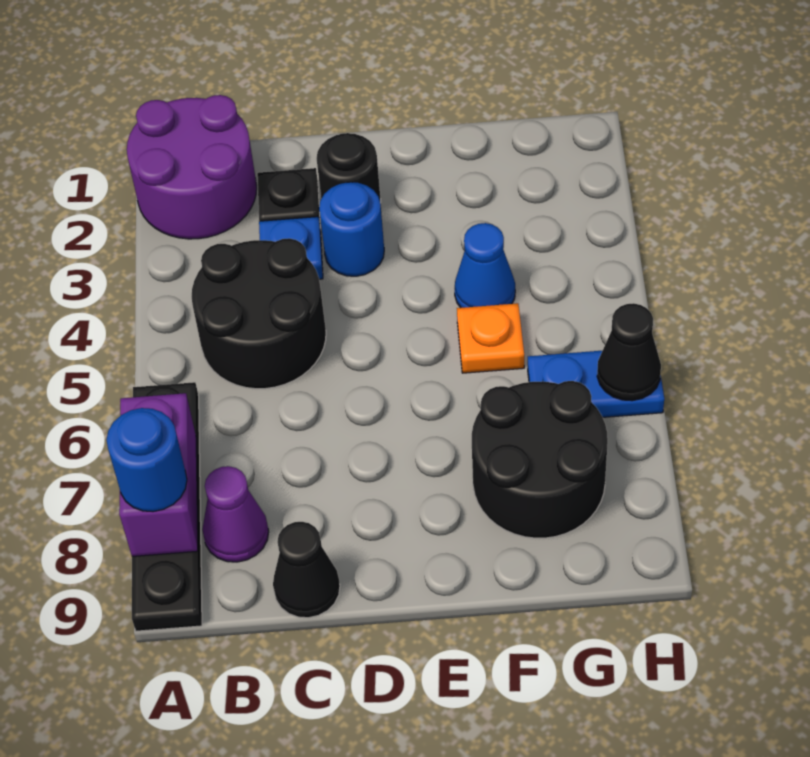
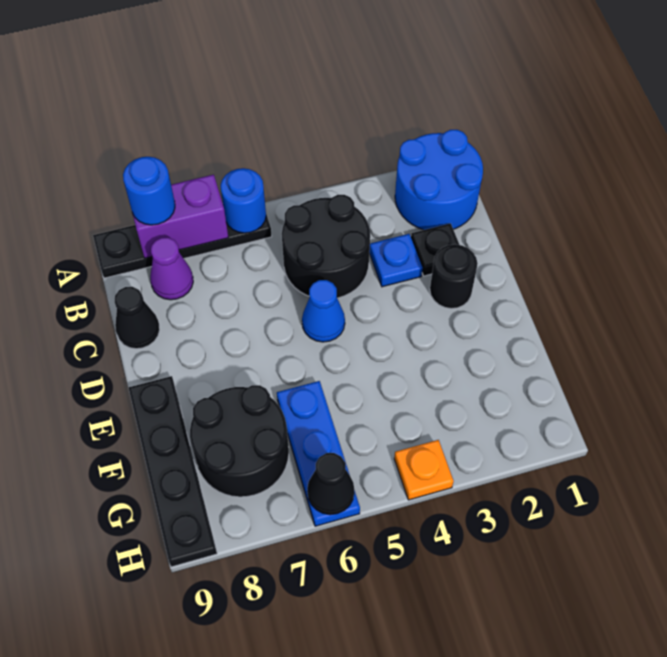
purple round brick A1:B2 level 1 -> blue round brick A1:B2 level 1
blue round brick D3 level 1 -> blue round brick A6 level 2
none -> black plate E9:H9 level 1
blue cone F4 level 1 -> blue cone D5 level 1
orange plate F5 level 1 -> orange plate H4 level 1
blue plate G6:H6 level 1 -> blue plate F6:H6 level 1

